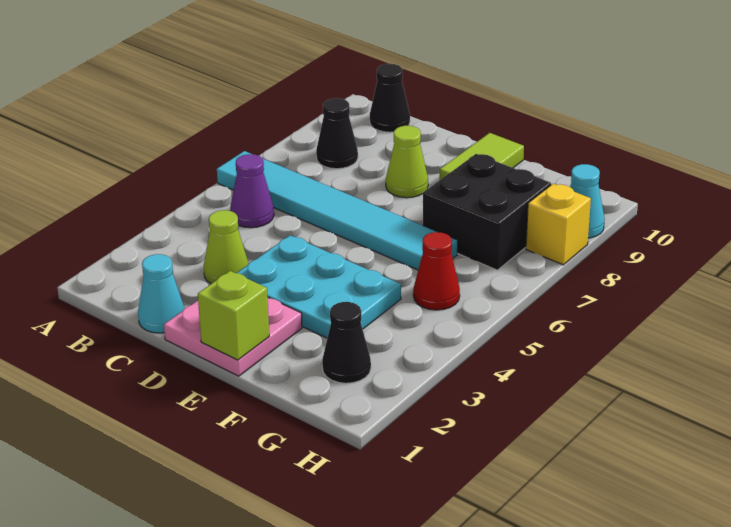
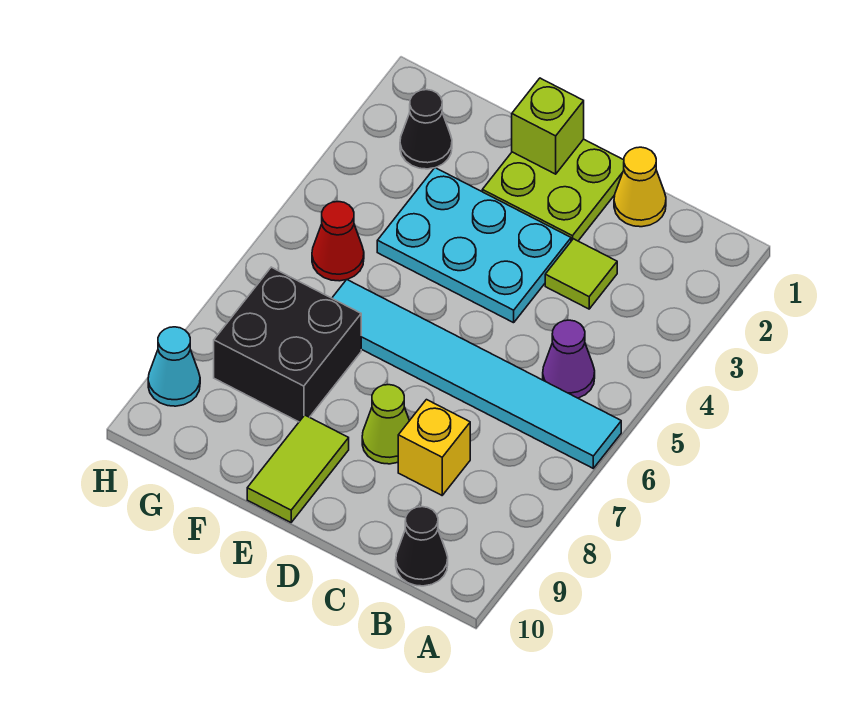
black cone B8 level 1 -> none
cyan cone C1 level 1 -> yellow cone C1 level 1
lime cone C3 level 1 -> lime tile C3 level 1
pink plate D1:E2 level 1 -> lime plate D1:E2 level 1
yellow brick H8 level 1 -> yellow brick C8 level 1

